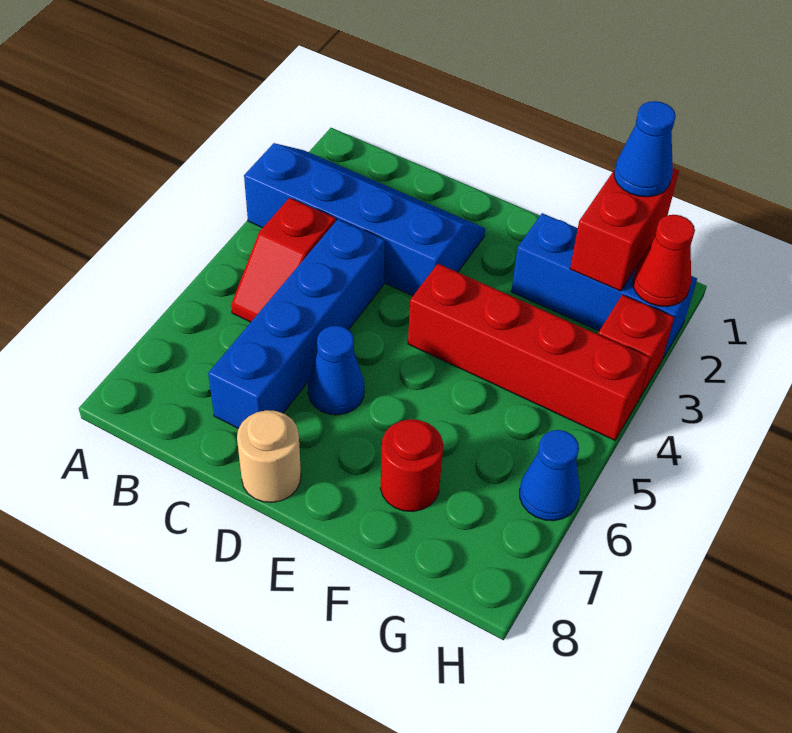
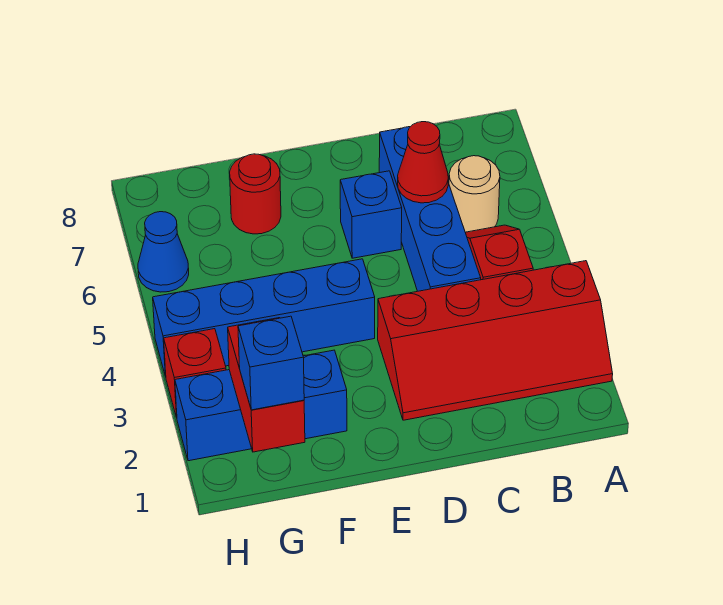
blue slope A2:D3 level 1 top 3 -> red slope A2:D3 level 1 top 3
blue cone D6 level 1 -> blue brick D6 level 1
tan round brick D8 level 1 -> tan round brick B6 level 1
red brick E4:H4 level 1 -> blue brick E4:H4 level 1
blue cone G1 level 3 -> blue brick G1 level 3
red cone H2 level 2 -> red cone C6 level 2

